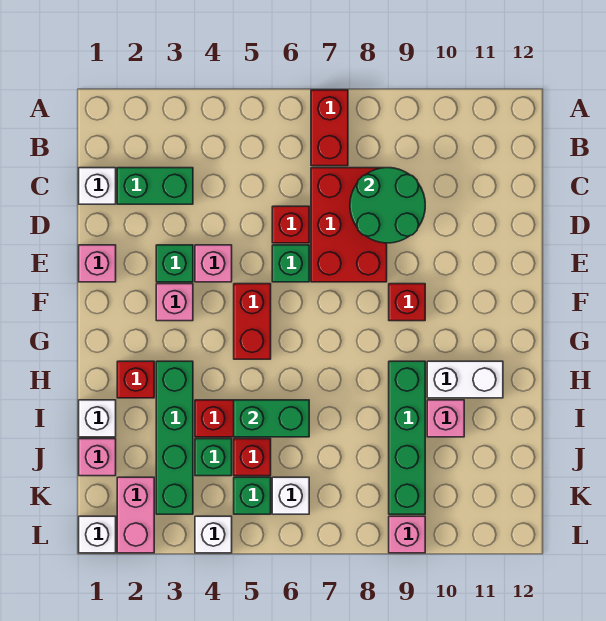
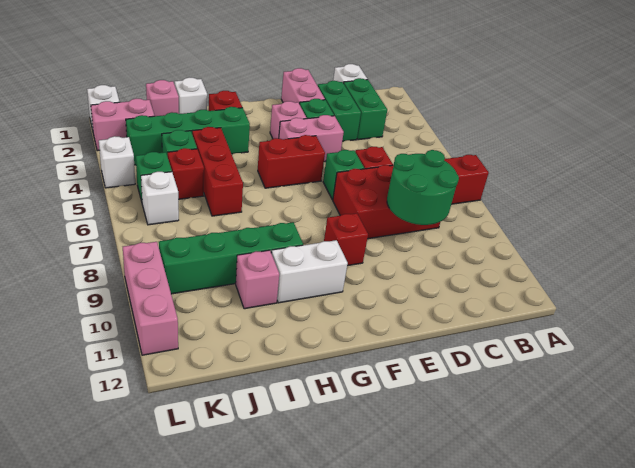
pink brick E1 level 1 -> pink brick E1:E2 level 1
pink brick E4 level 1 -> pink brick E4:F4 level 1
white brick H10:H11 level 1 -> white brick G10:H10 level 1
green brick I5:I6 level 2 -> green brick D2:D3 level 1
pink brick L9 level 1 -> pink brick L9:L11 level 1

